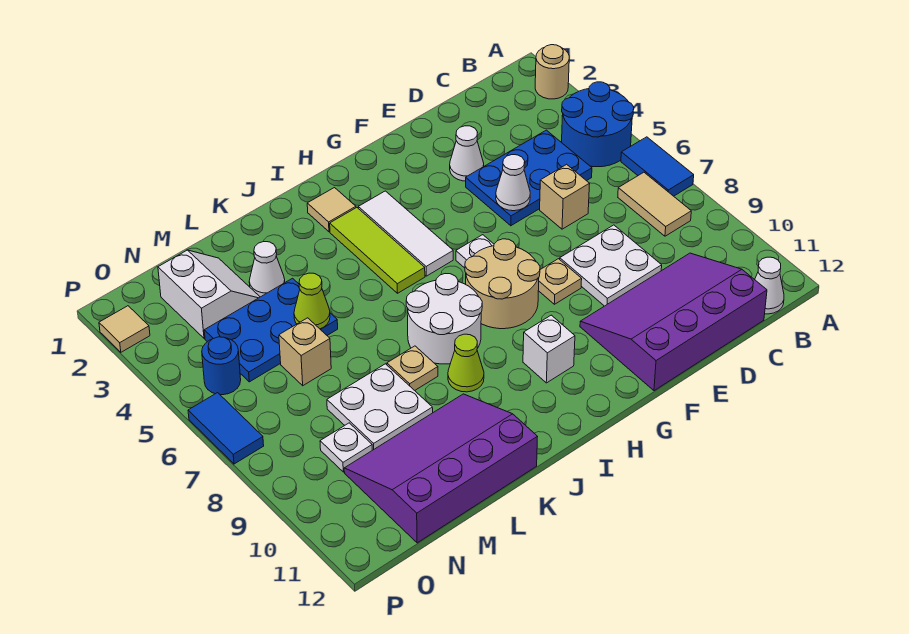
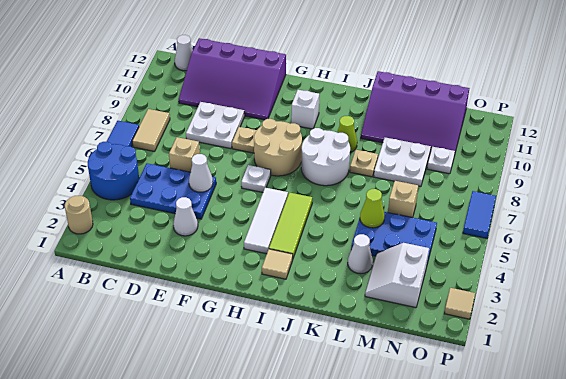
blue round brick O5 level 1 -> none

